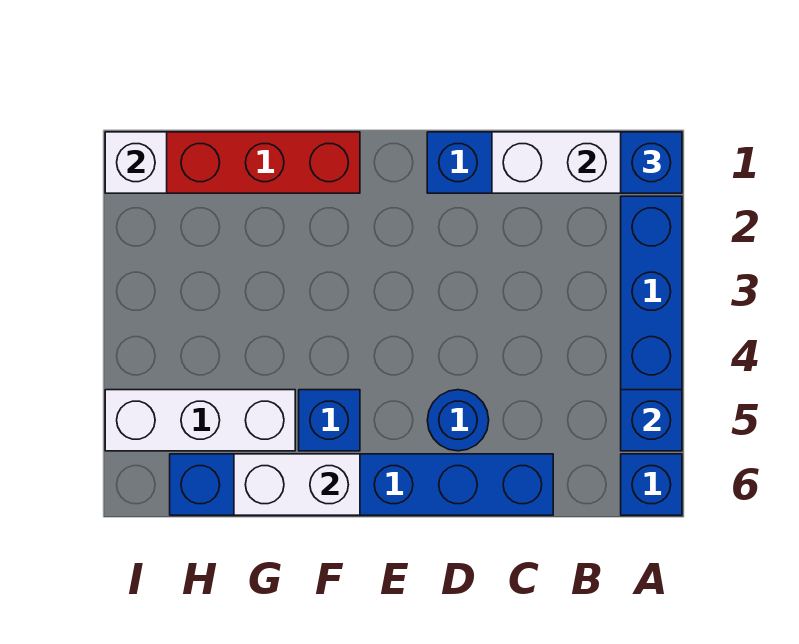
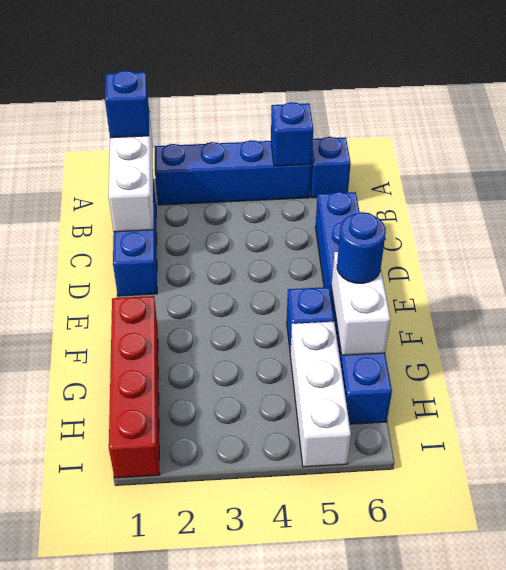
blue round brick D5 level 1 -> blue round brick F6 level 3
white brick I1 level 2 -> none

